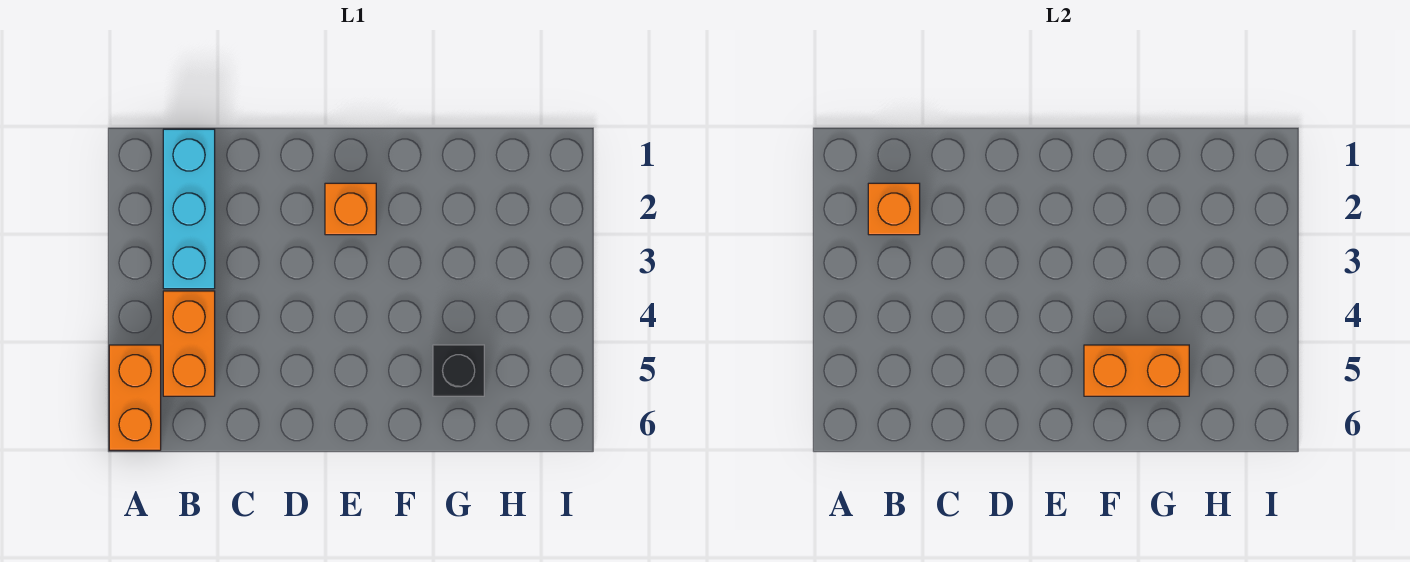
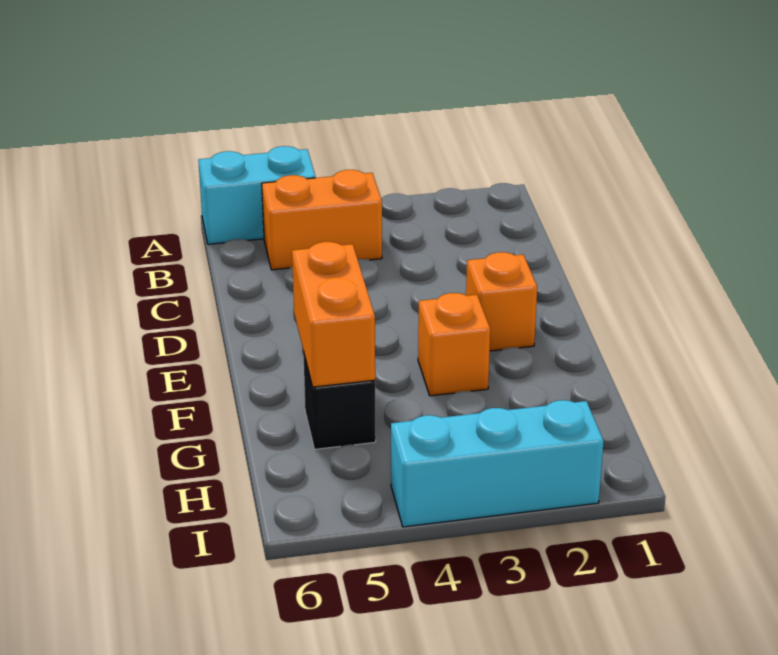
orange brick A5:A6 level 1 -> cyan brick A5:A6 level 1
cyan brick B1:B3 level 1 -> cyan brick I2:I4 level 1
orange brick B2 level 2 -> orange brick F3 level 1

